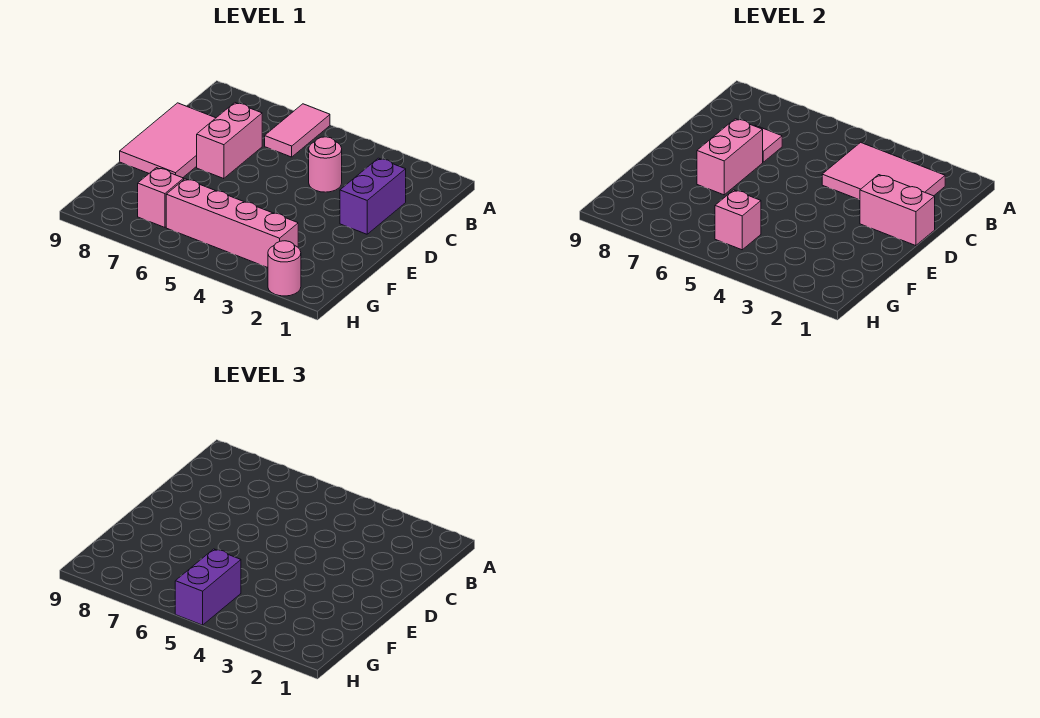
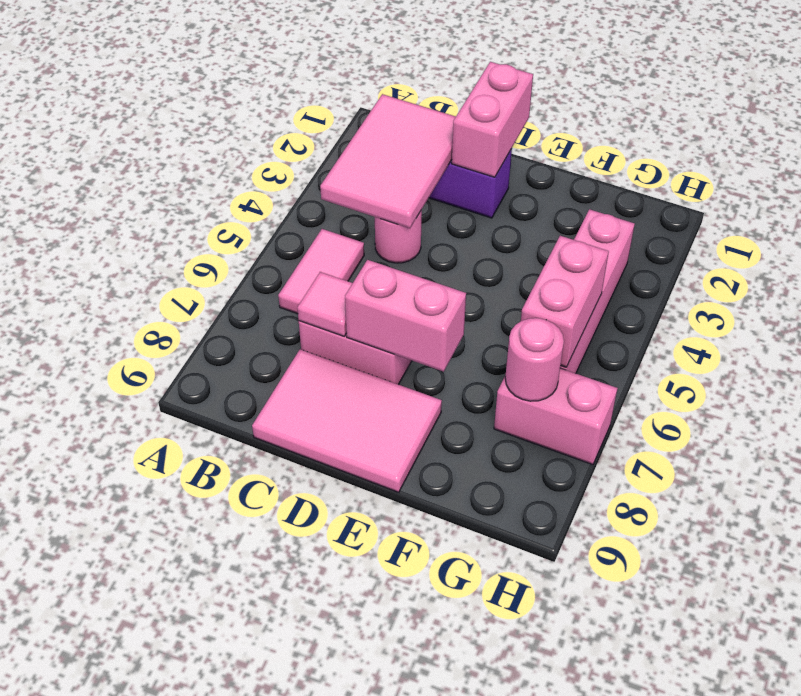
pink tile A6:B6 level 1 -> pink tile B5:B6 level 1
pink brick G5 level 2 -> pink brick G5:G6 level 2
purple brick G5:H5 level 3 -> none
pink brick G7 level 1 -> pink brick G7:H7 level 1
pink round brick H2 level 1 -> pink round brick G7 level 2

